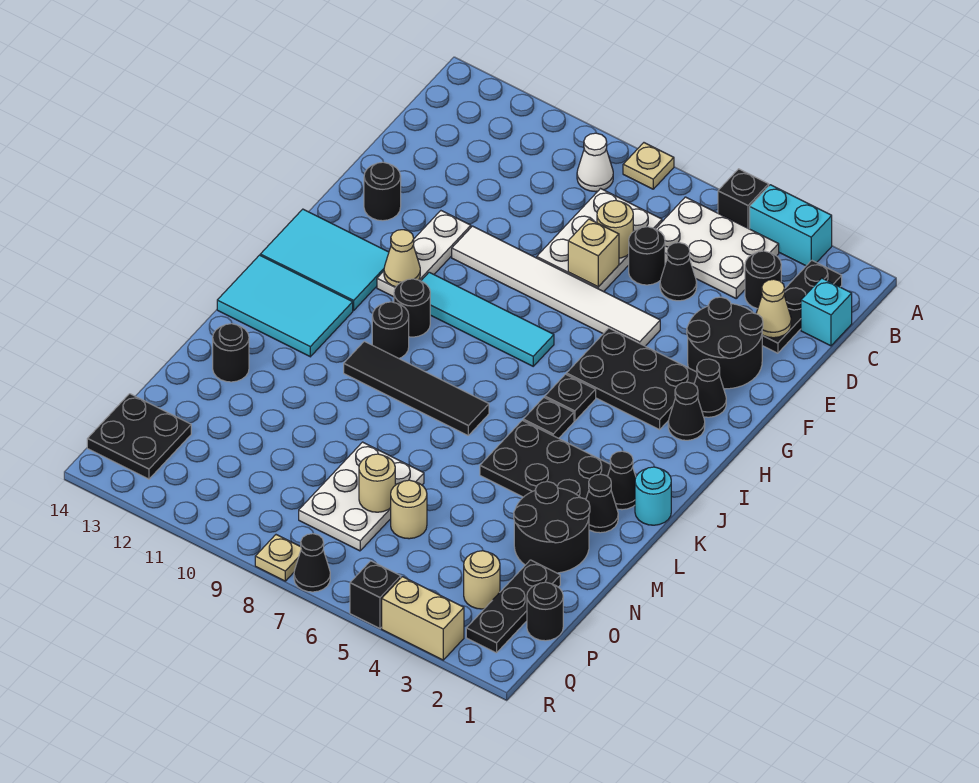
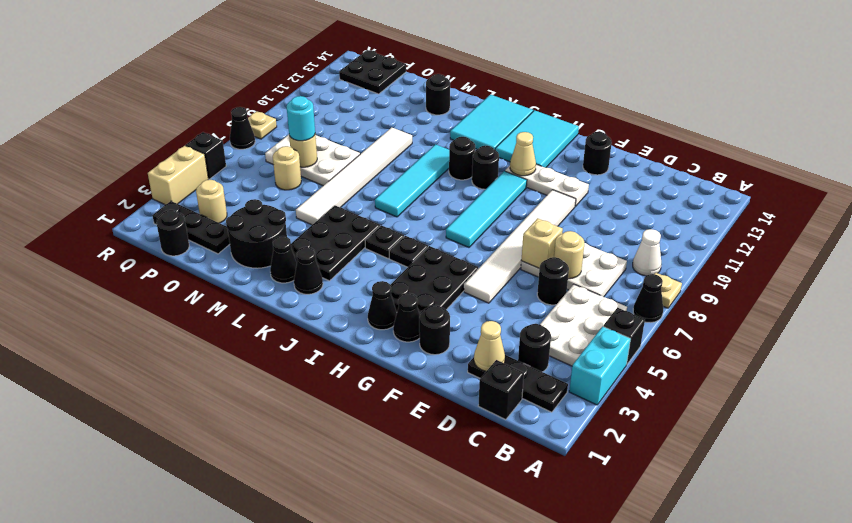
cyan brick C1 level 1 -> black brick C1 level 1
black cone D5 level 1 -> black cone A7 level 1
black round brick E2:F3 level 1 -> black round brick F2 level 1
cyan round brick K1 level 1 -> cyan round brick O7 level 3
black tile K7:K10 level 1 -> cyan tile K7:K10 level 1
none -> white tile M5:M10 level 1

